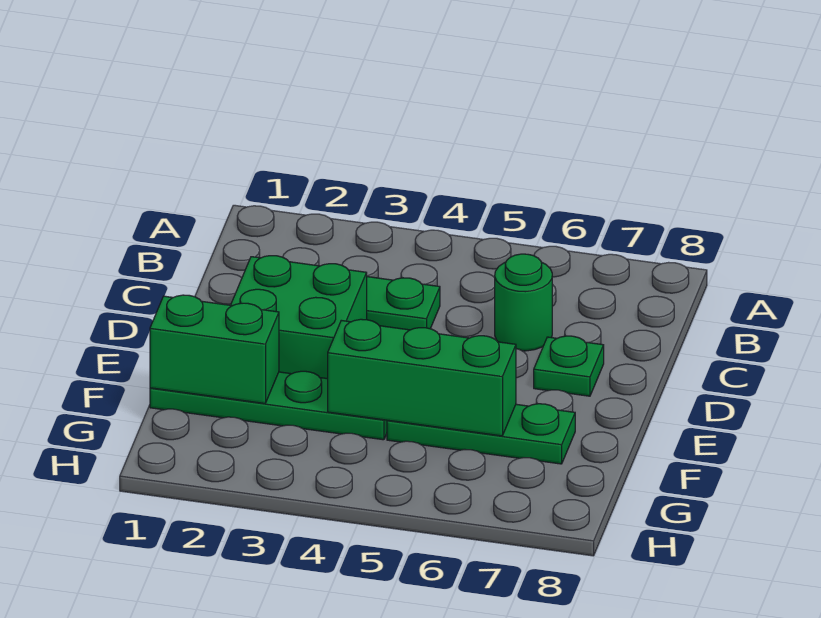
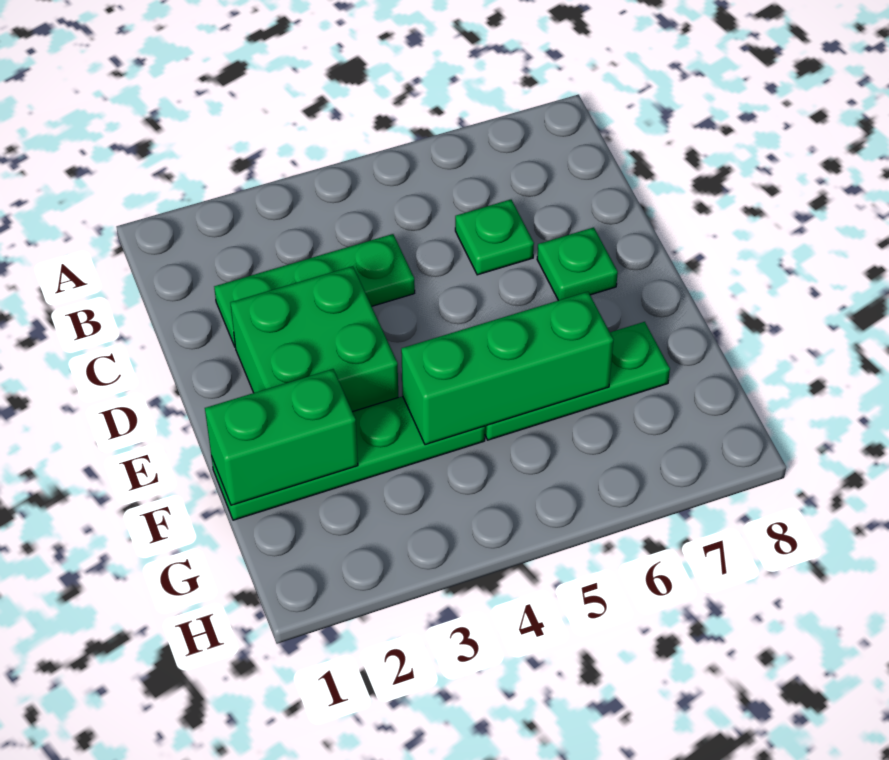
green round brick C6 level 1 -> green plate C6 level 1

